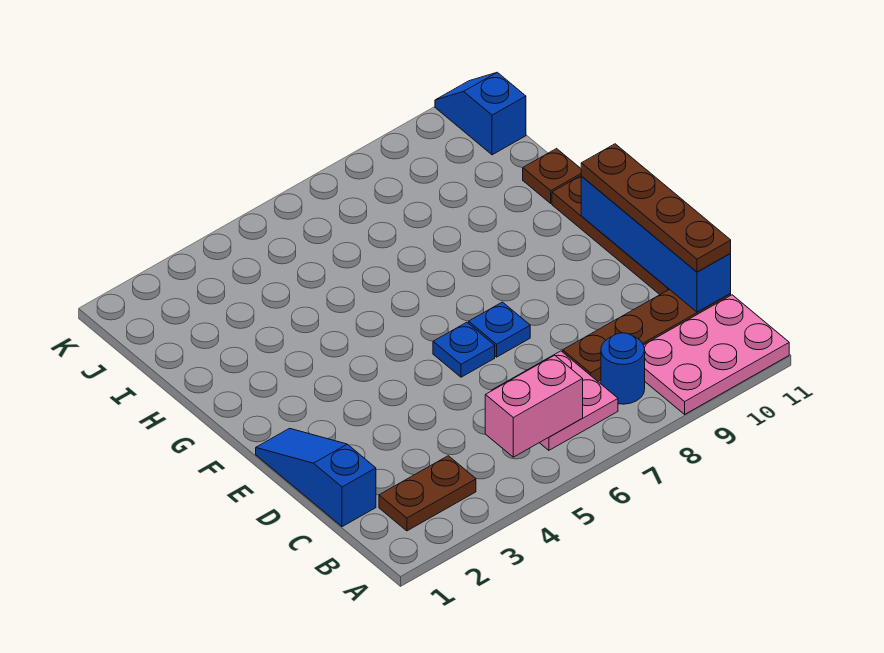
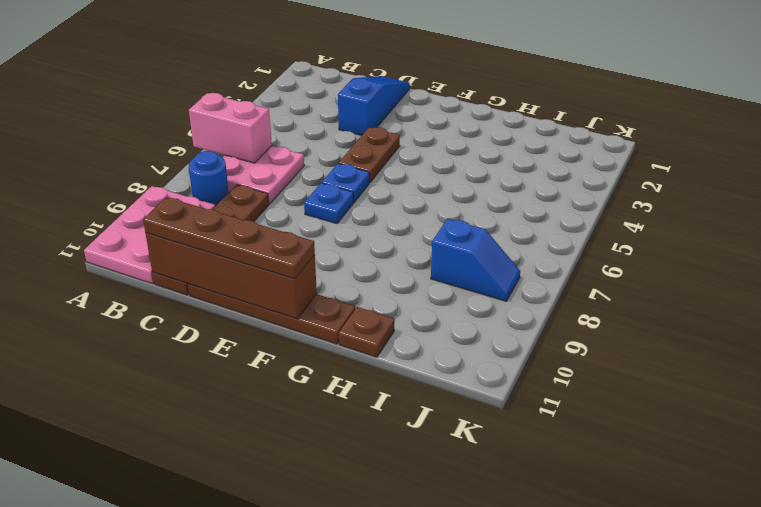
brown plate B2:B3 level 1 -> brown plate E4:E5 level 1
pink brick B5:B6 level 2 -> pink brick A6:B6 level 2
blue slope C1:E1 level 1 top C -> blue slope D1:D3 level 1 top 3
blue brick C11:F11 level 2 -> brown brick C11:F11 level 2
blue slope J11:K11 level 1 top J -> blue slope I8:J8 level 1 top I

